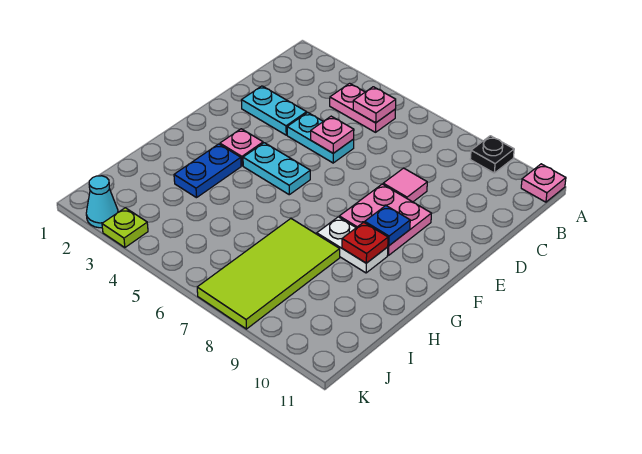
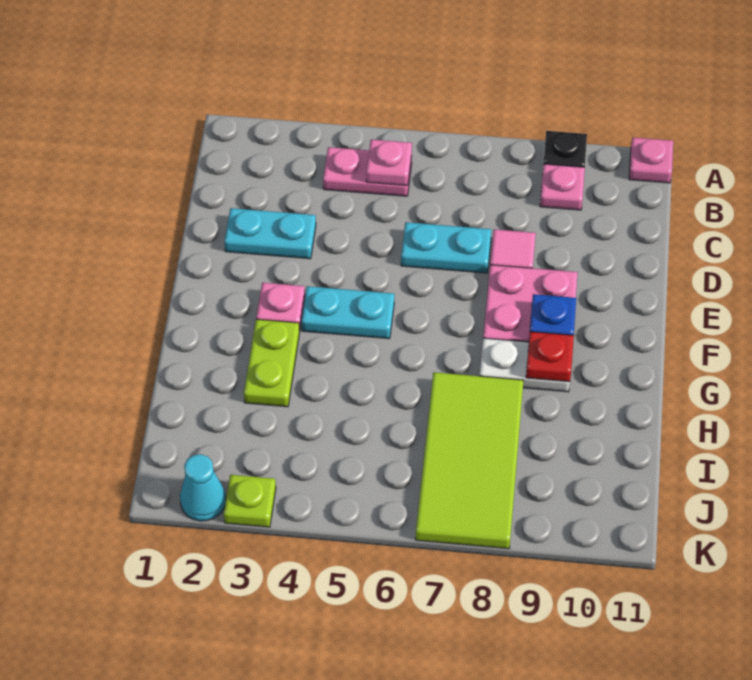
cyan plate D4:D5 level 1 -> cyan plate D6:D7 level 1
pink plate D5 level 2 -> pink plate B9 level 1
blue plate G3:H3 level 1 -> lime plate G3:H3 level 1

